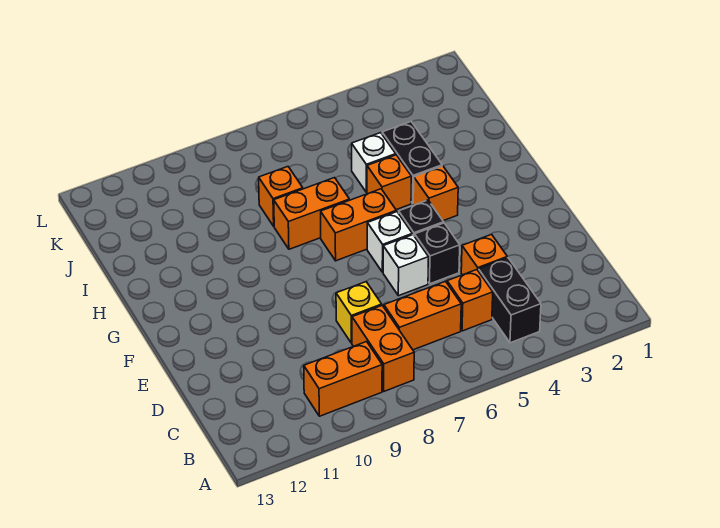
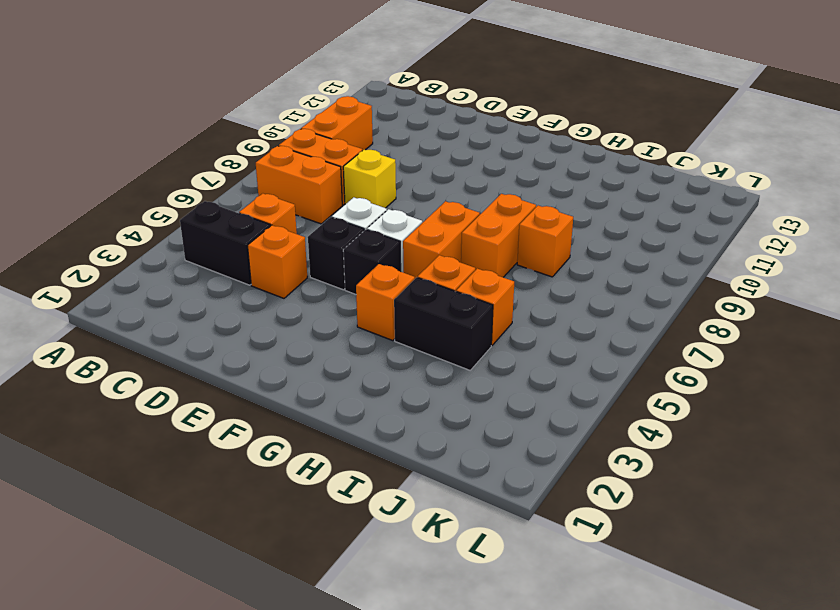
orange brick C6:C7 level 1 -> orange brick B7:C7 level 1
white brick I5 level 1 -> orange brick I5 level 1

